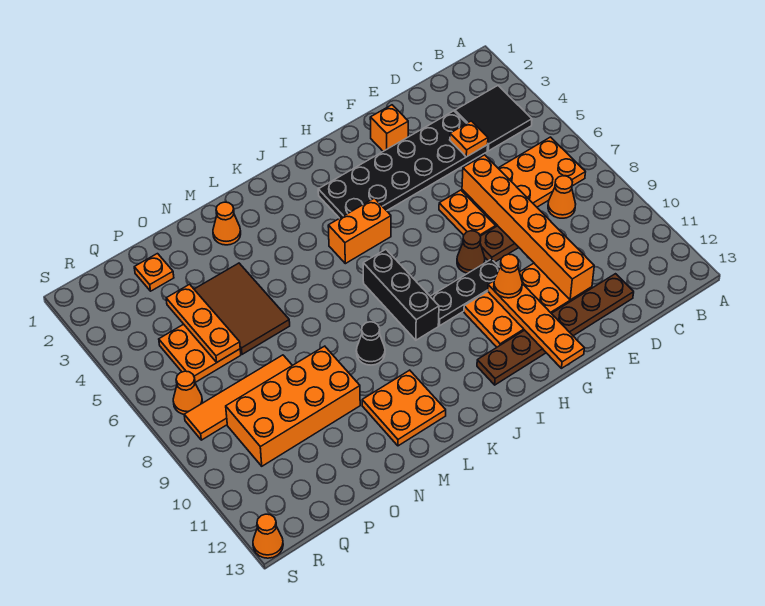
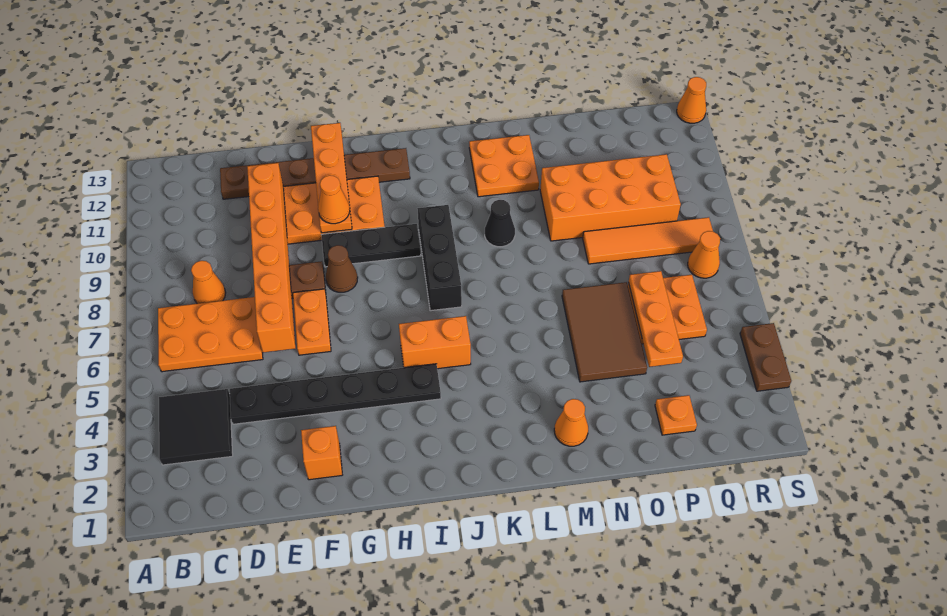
black plate D3:I4 level 1 -> black plate D4:I4 level 1
orange plate D4 level 2 -> none
none -> brown plate S3:S4 level 1

